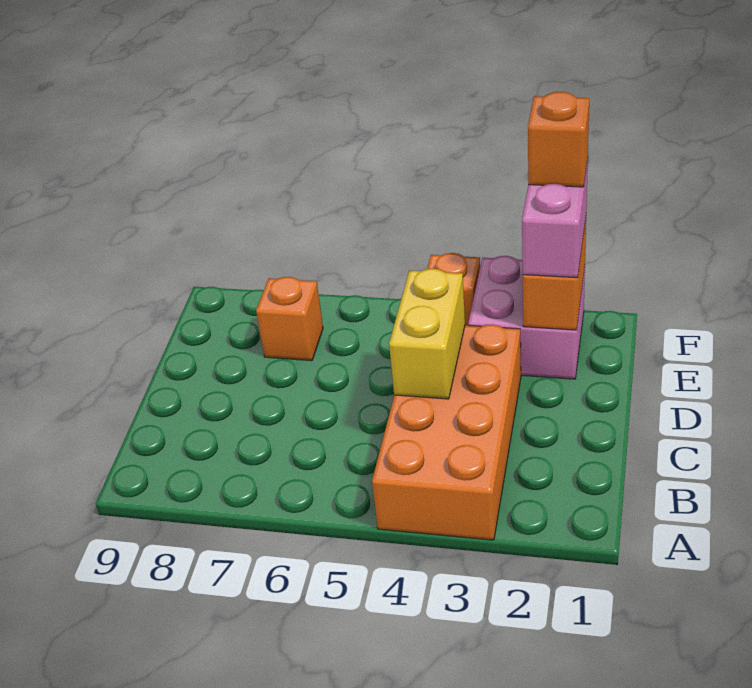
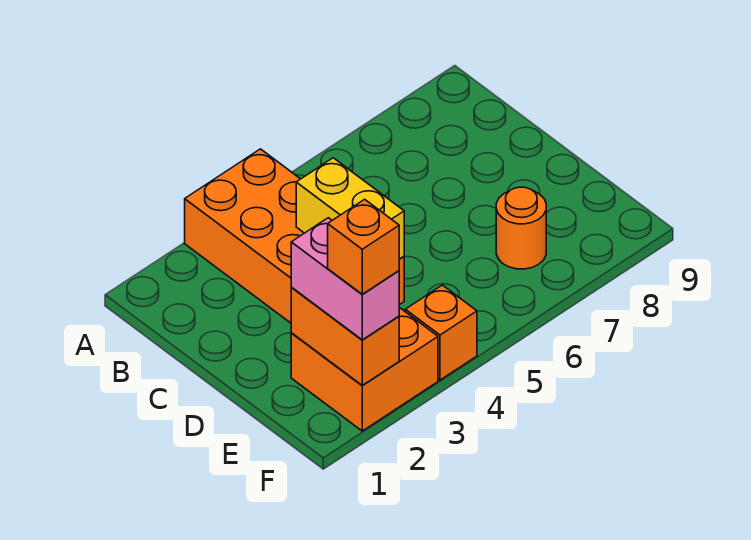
pink brick E2:F3 level 1 -> orange brick E2:F3 level 1
orange brick E7 level 1 -> orange round brick E7 level 1

